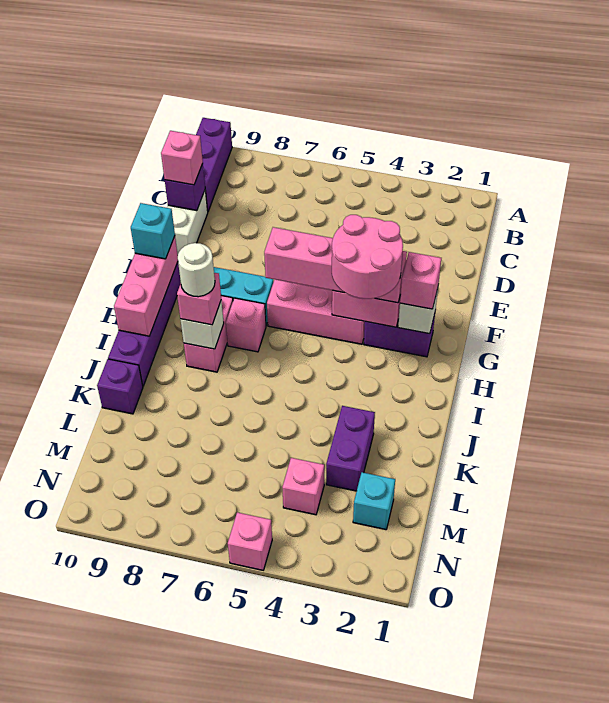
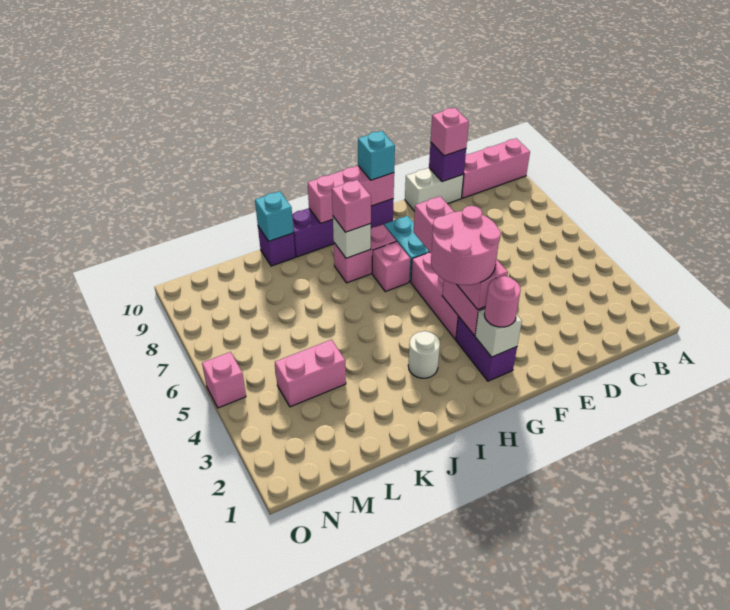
purple brick A10:C10 level 1 -> pink brick A10:C10 level 1
pink brick G2 level 3 -> pink round brick G2 level 3
white round brick I8 level 4 -> white round brick I3 level 1
purple brick K3:L3 level 1 -> none
cyan brick M2 level 1 -> cyan brick K10 level 2
pink brick M4 level 1 -> pink brick L4:M4 level 1

